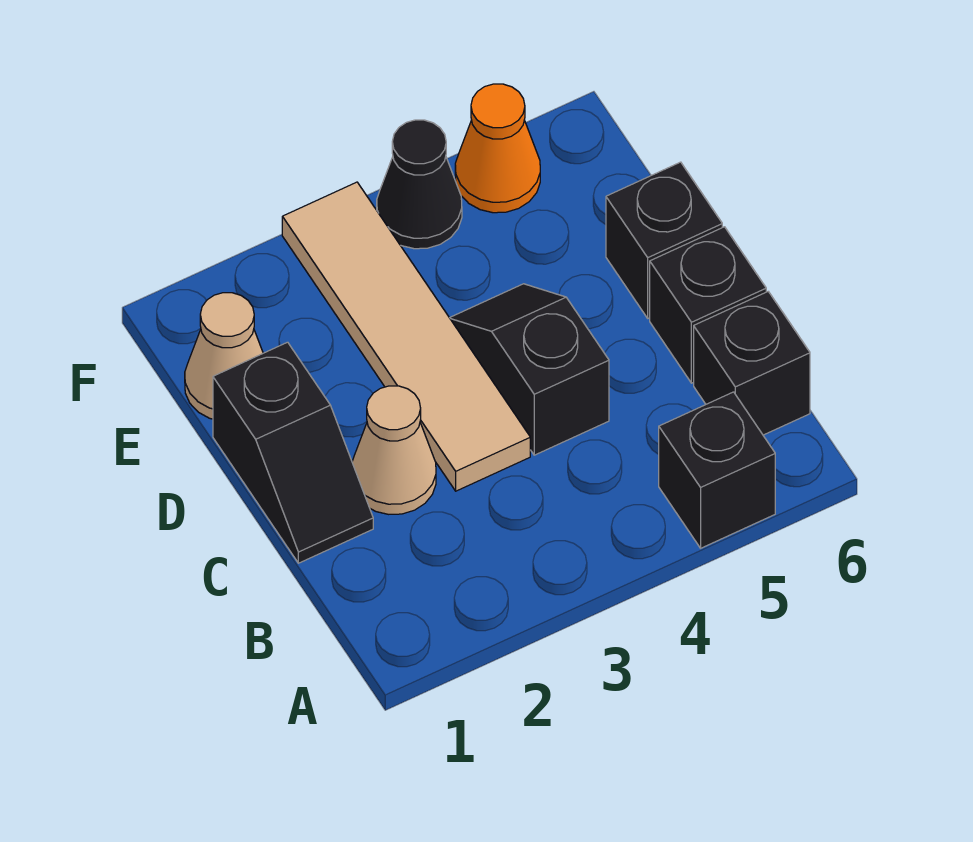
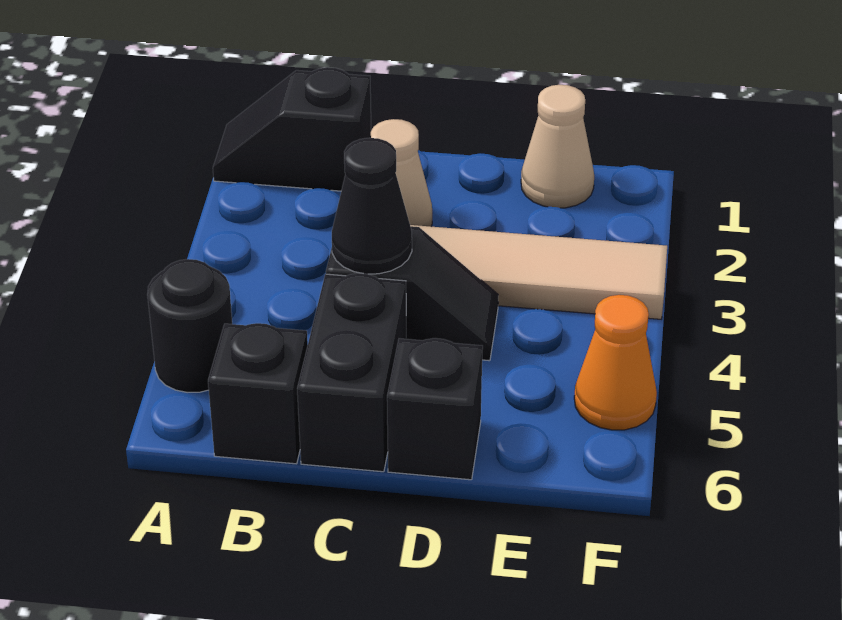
black brick A5 level 1 -> black round brick A5 level 1
black slope C1:D1 level 1 top D -> black slope A1:B1 level 1 top B
black brick C6 level 1 -> black brick C5:C6 level 1
black cone F4 level 1 -> black cone C4 level 2

